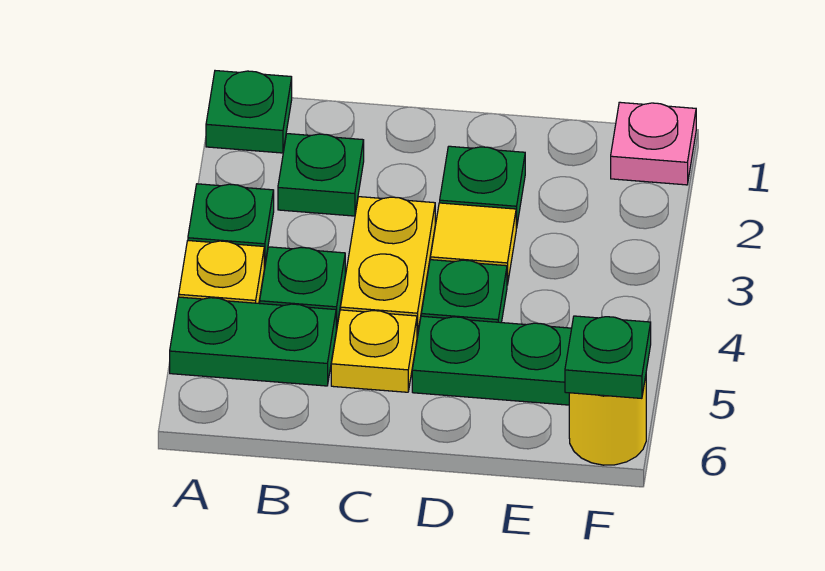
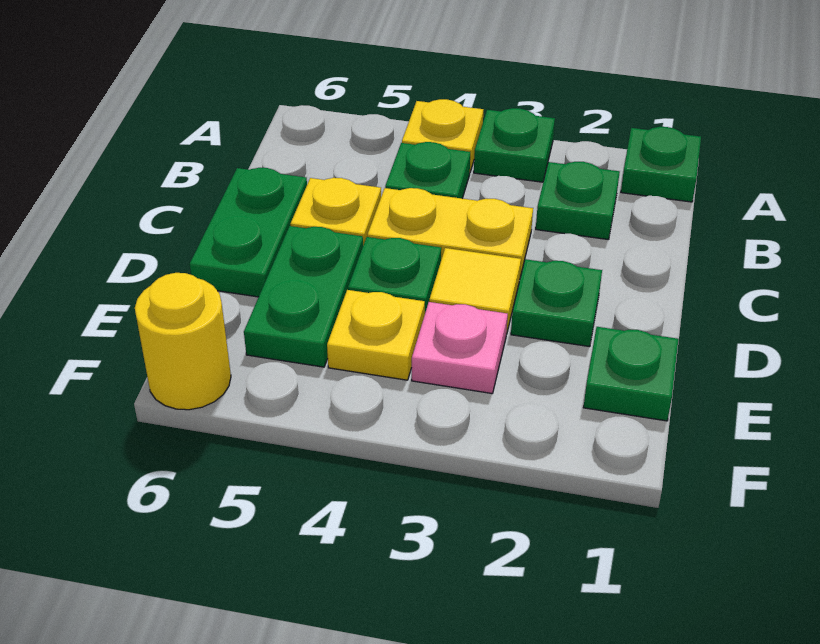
green plate A5:B5 level 1 -> green plate C6:D6 level 1
none -> yellow plate E4 level 1
pink plate F1 level 1 -> pink plate E3 level 1
green plate F6 level 2 -> green plate E1 level 1

